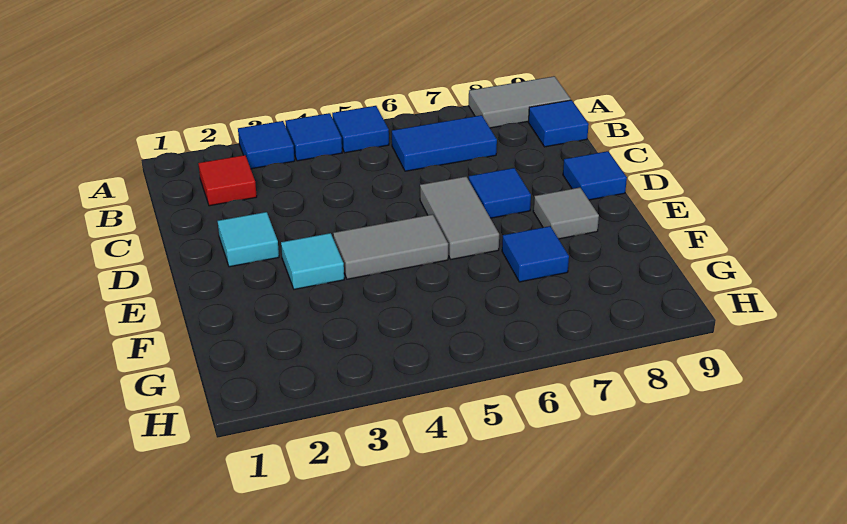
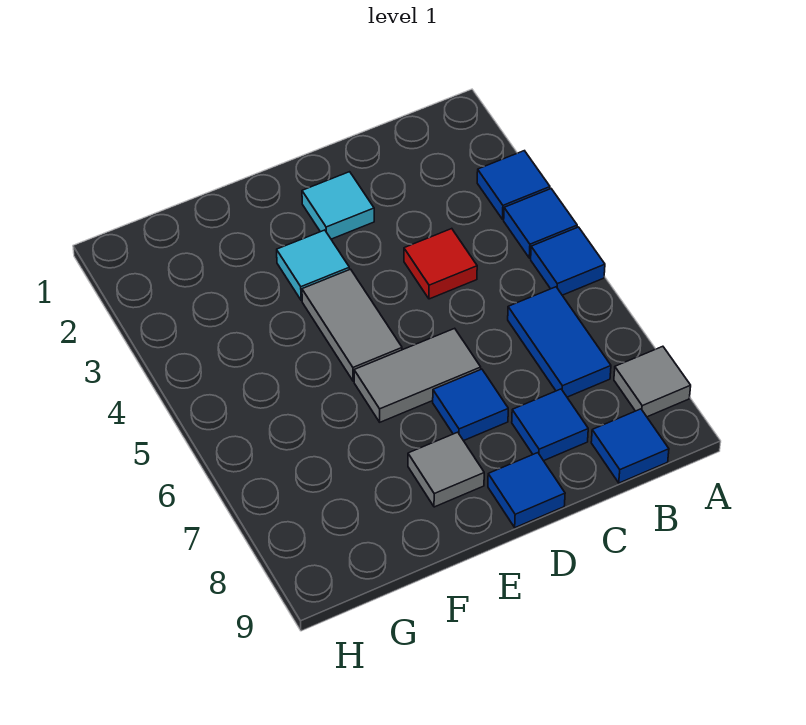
grey tile A8:A9 level 1 -> grey tile A8 level 1
red tile B2 level 1 -> red tile C4 level 1
blue tile F7 level 1 -> blue tile C8 level 1

